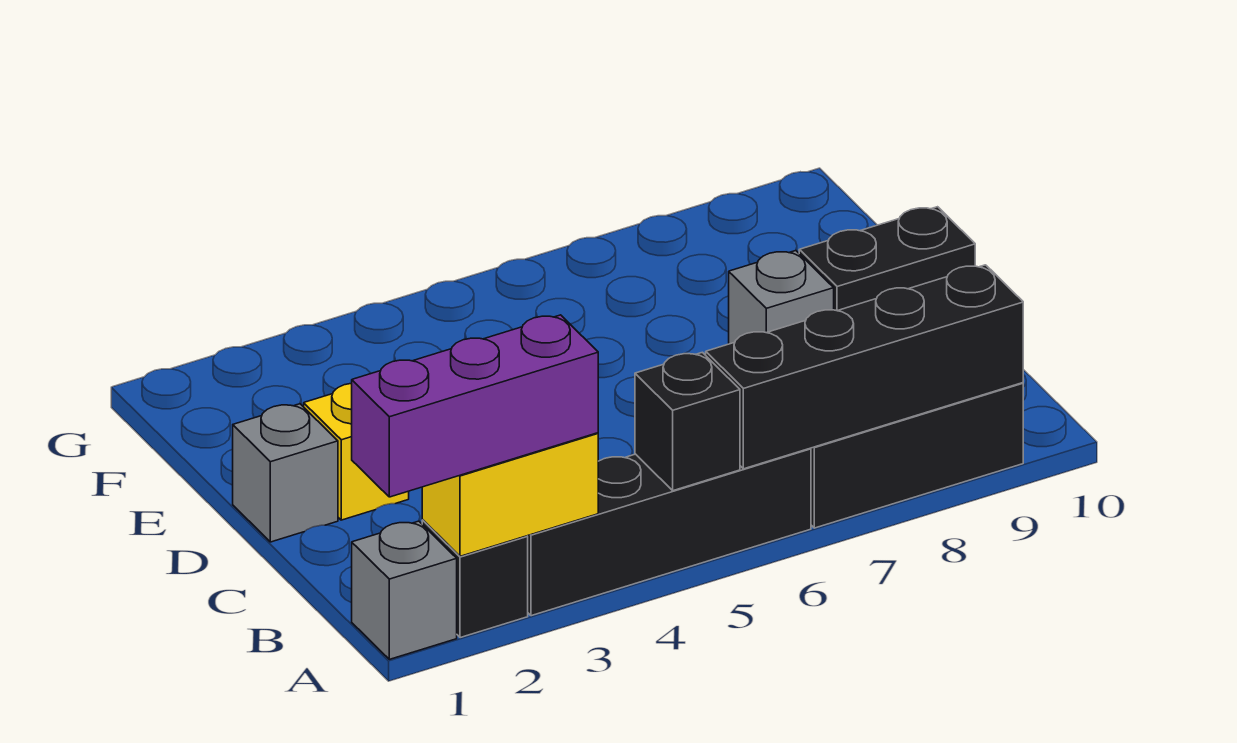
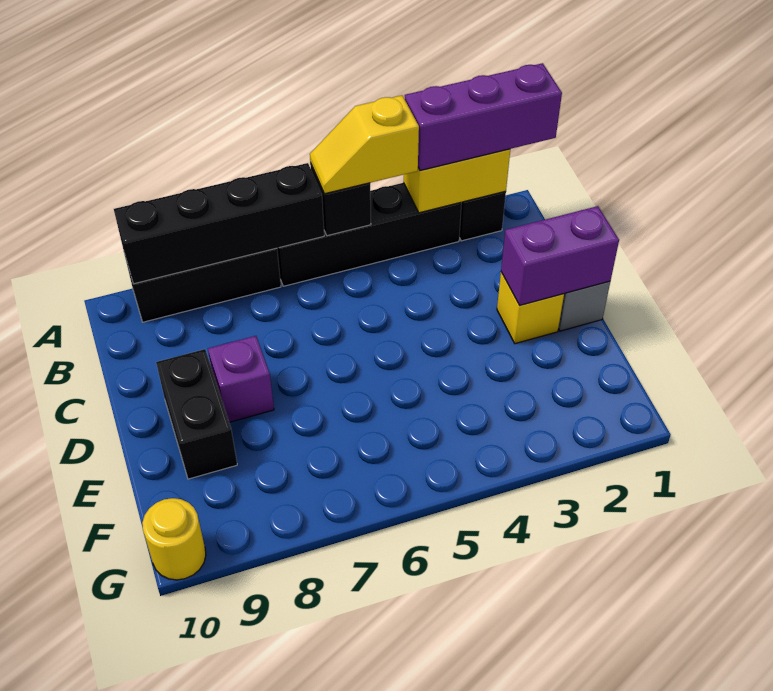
grey brick A1 level 1 -> none
none -> yellow slope A4:A5 level 3 top 4
none -> purple brick D1:D2 level 2
grey brick D8 level 1 -> purple brick D8 level 1
black brick D9:D10 level 1 -> black brick D9:E9 level 1
none -> yellow round brick G10 level 1

